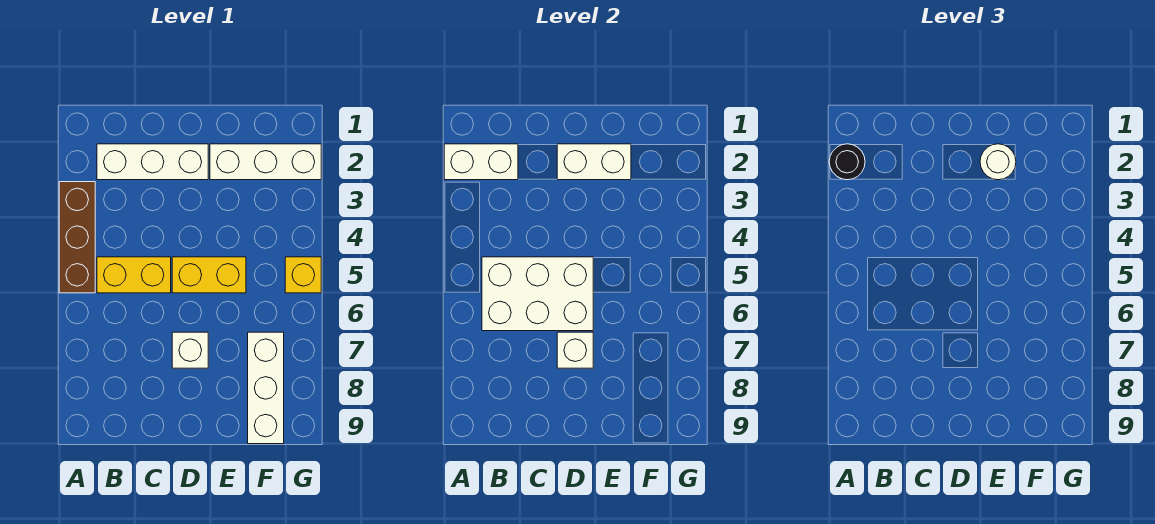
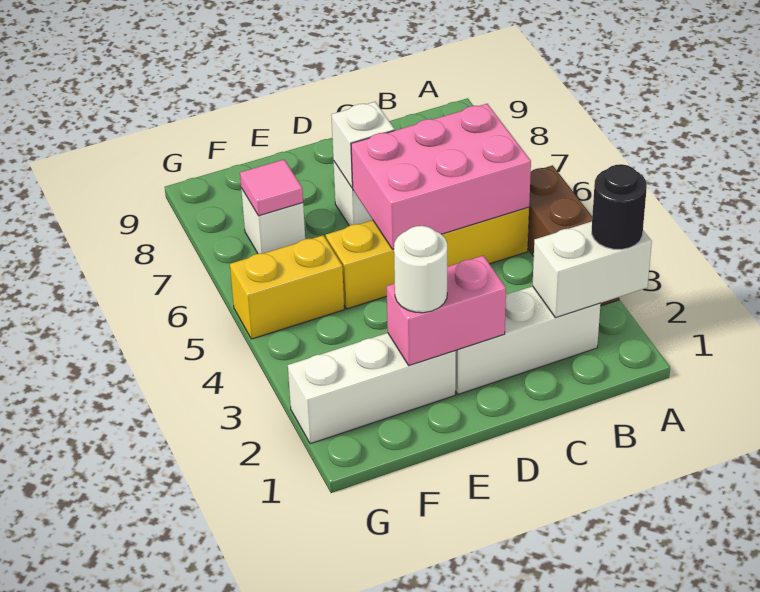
white brick B5:D6 level 2 -> pink brick B5:D6 level 2
white brick D2:E2 level 2 -> pink brick D2:E2 level 2
white brick F7:F9 level 1 -> white brick F7 level 1
none -> pink tile F7 level 2
yellow brick G5 level 1 -> yellow brick F5:G5 level 1

